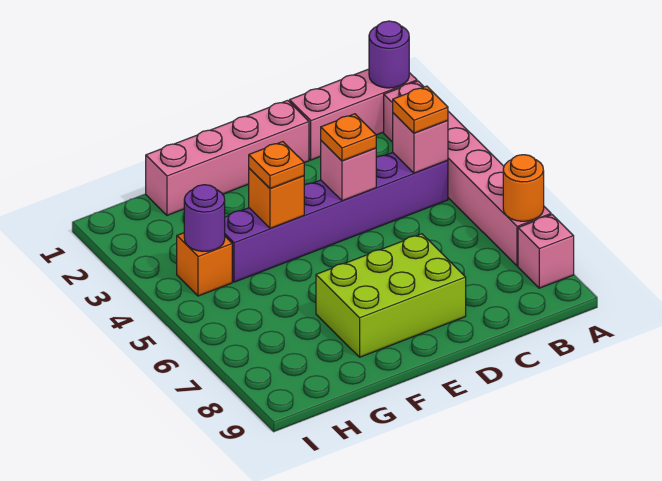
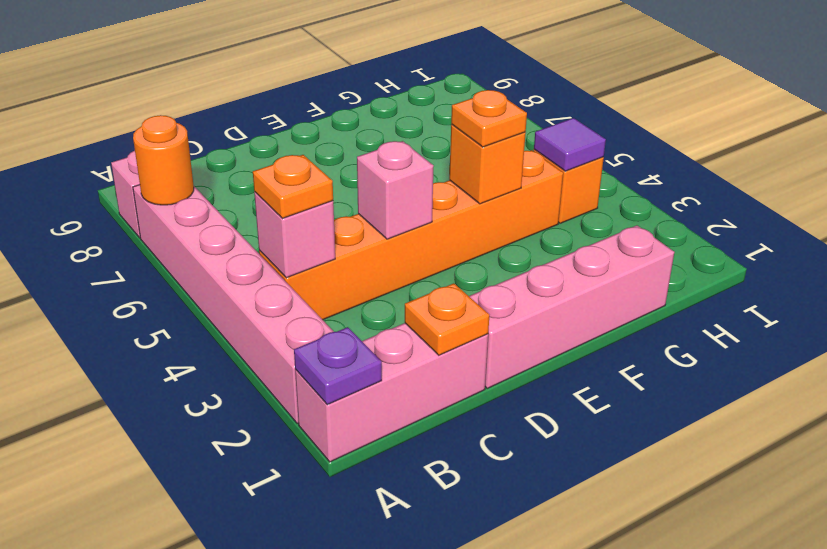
purple round brick A1 level 2 -> purple plate A1 level 2
purple brick B4:G4 level 1 -> orange brick B4:G4 level 1
orange plate D4 level 3 -> orange plate C1 level 2
lime brick D7:F8 level 1 -> none
purple round brick H4 level 2 -> purple tile H4 level 2

